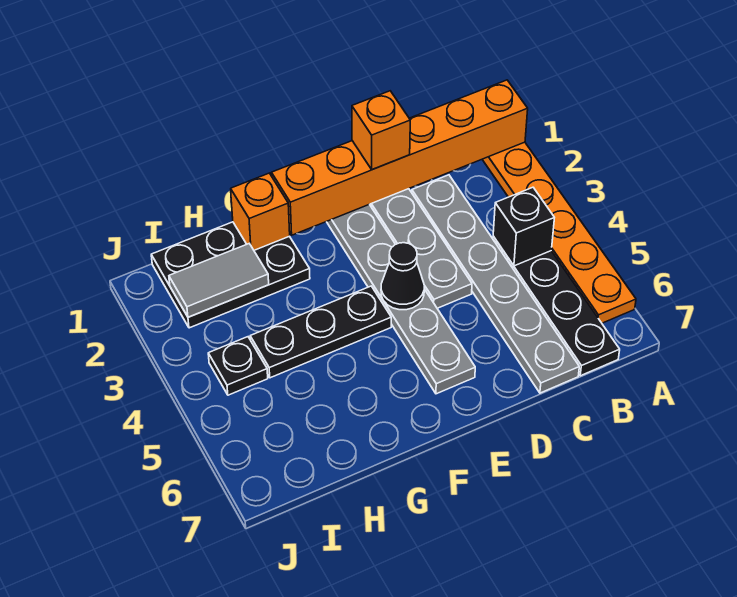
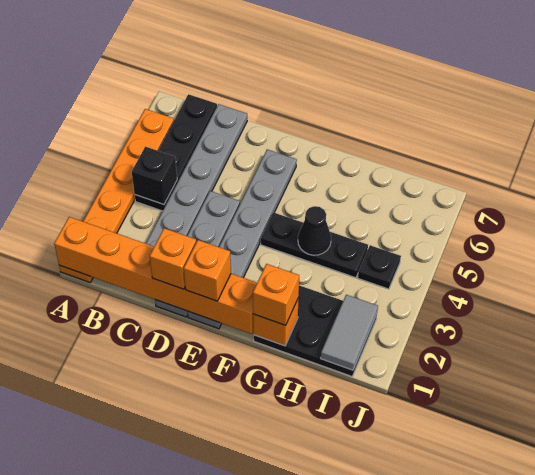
none -> orange brick E1 level 3
black cone E4 level 2 -> black cone G4 level 2
none -> orange brick G1 level 3
grey tile H2:I2 level 2 -> grey tile I1:I2 level 2

